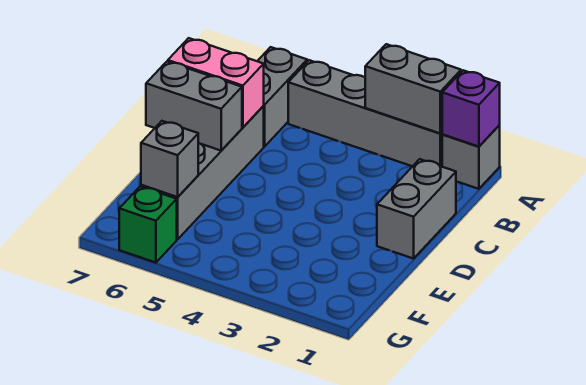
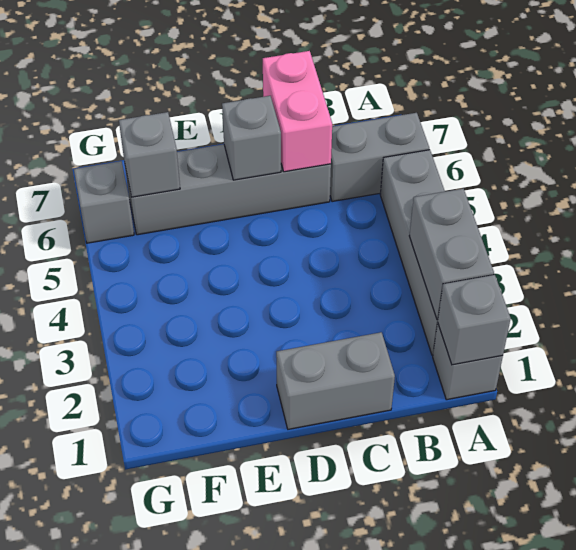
purple brick A1 level 2 -> grey brick A1 level 2
grey brick D6:D7 level 2 -> grey brick D6 level 2
green brick G6 level 1 -> grey brick G6 level 1

